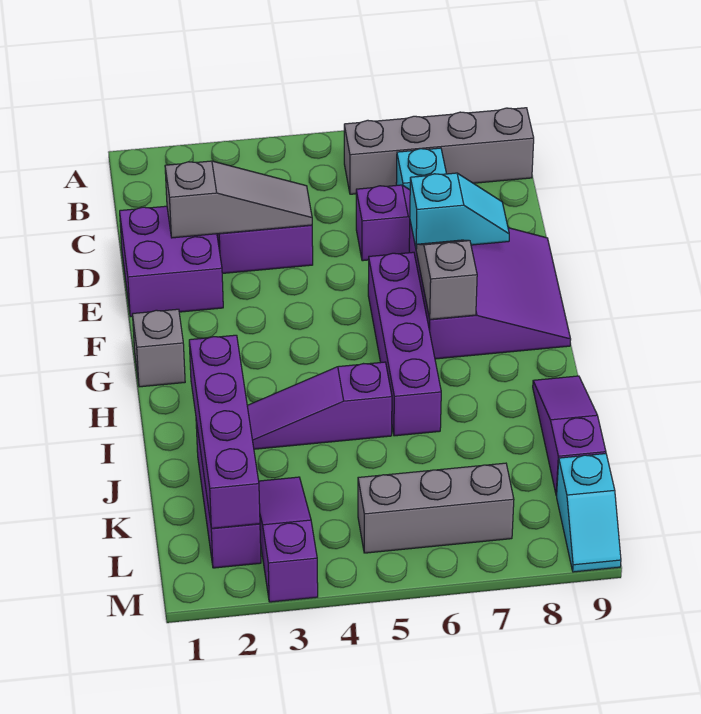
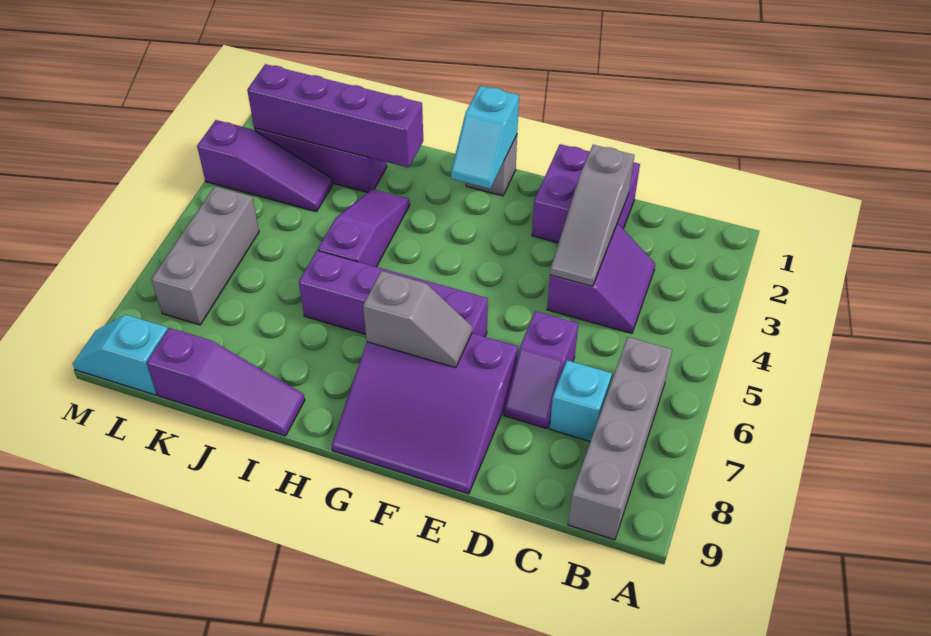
cyan slope E7:E8 level 2 top 7 -> cyan slope G1:G2 level 2 top 1

